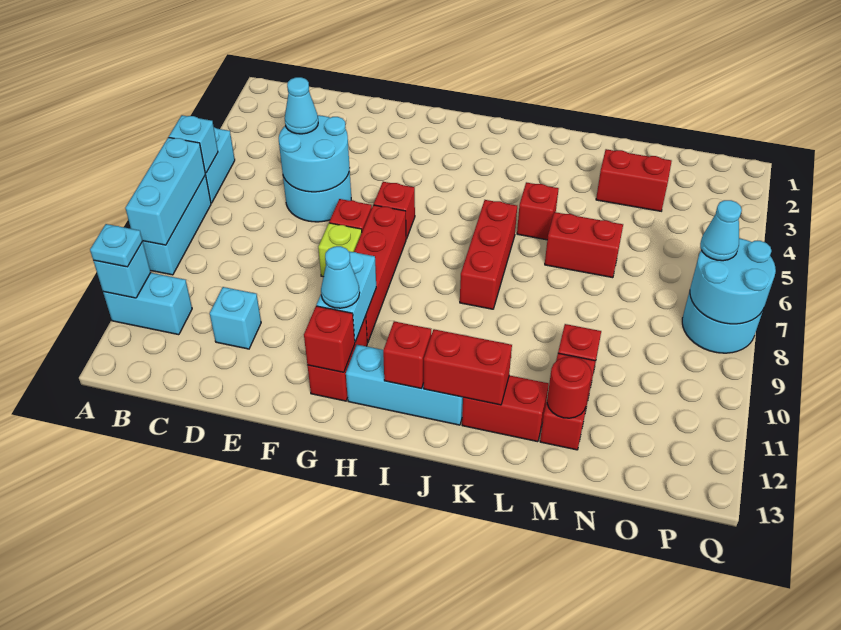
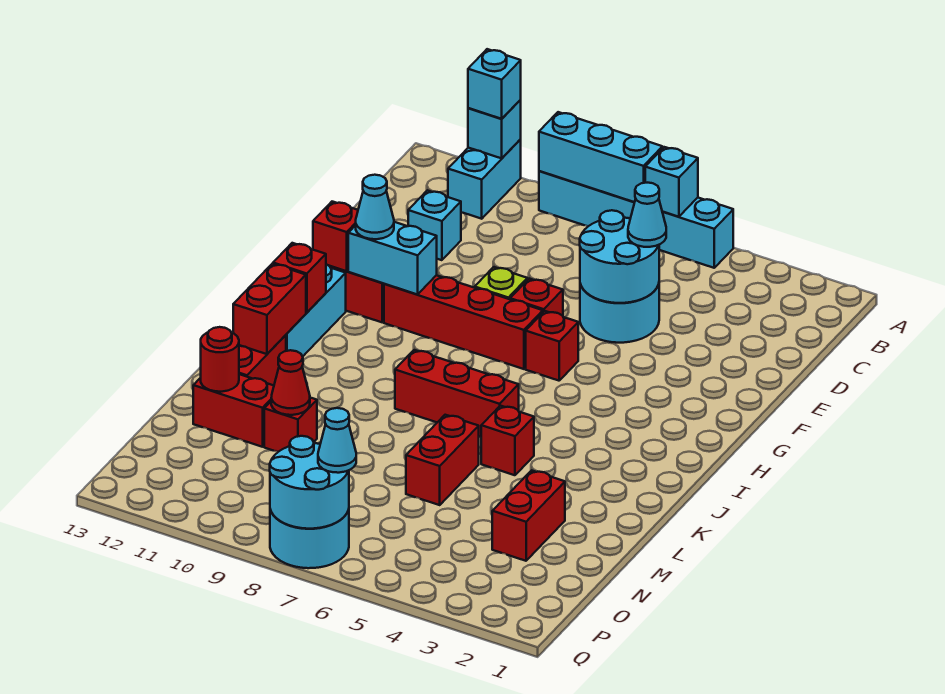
cyan plate A11 level 3 -> cyan brick A11 level 3
none -> red cone M10 level 2

